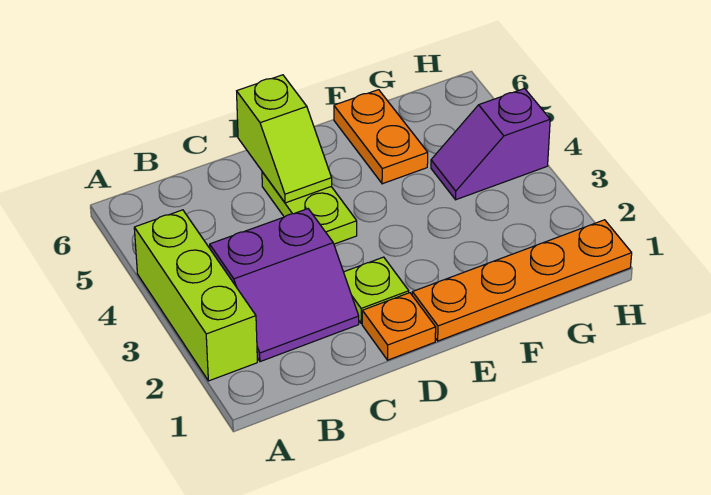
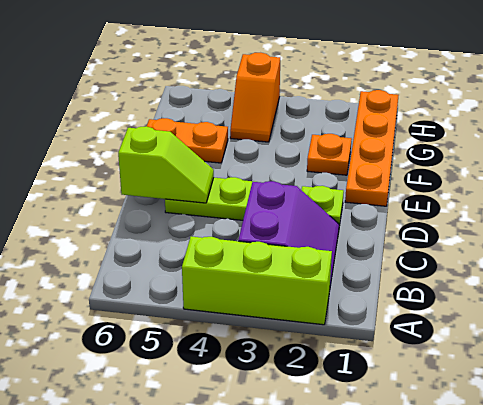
orange plate D1 level 1 -> orange plate F2 level 1
purple slope G4:H4 level 1 top H -> orange slope G4:H4 level 1 top H

